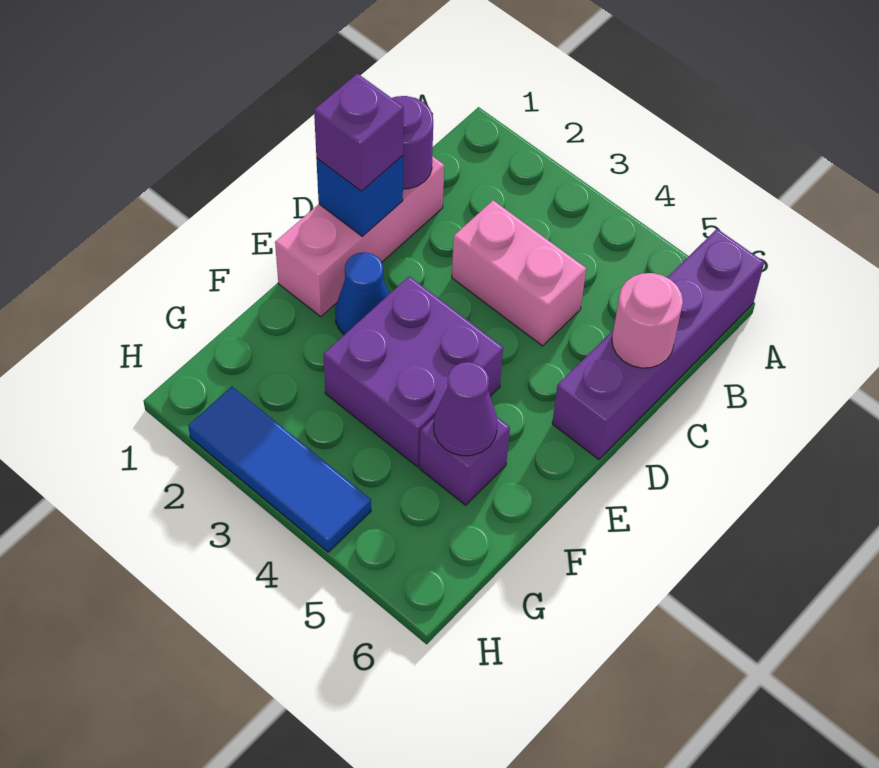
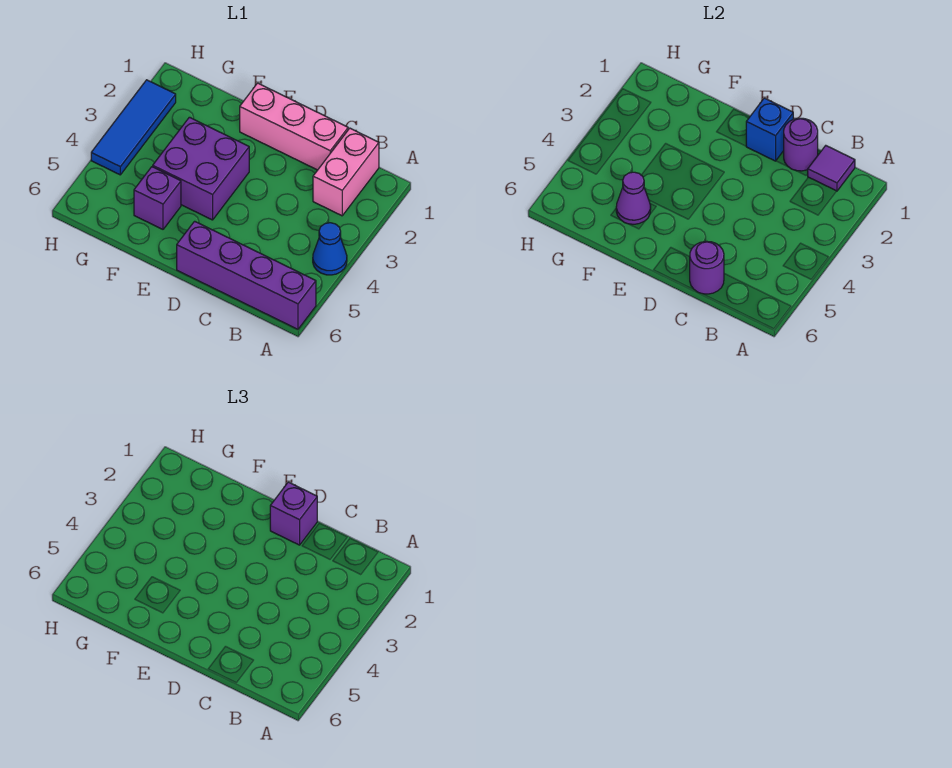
none -> purple tile B1 level 2
pink brick C3:C4 level 1 -> pink brick B1:B2 level 1
pink round brick C6 level 2 -> purple round brick C6 level 2
blue cone E2 level 1 -> blue cone A4 level 1

